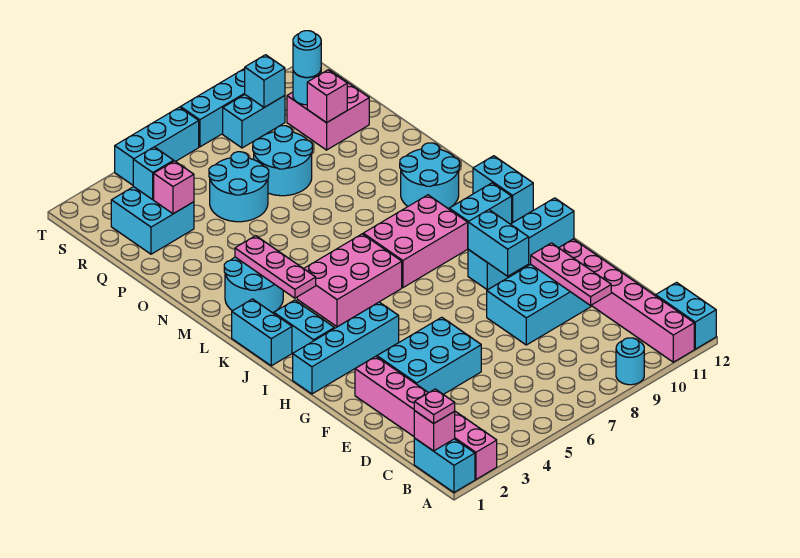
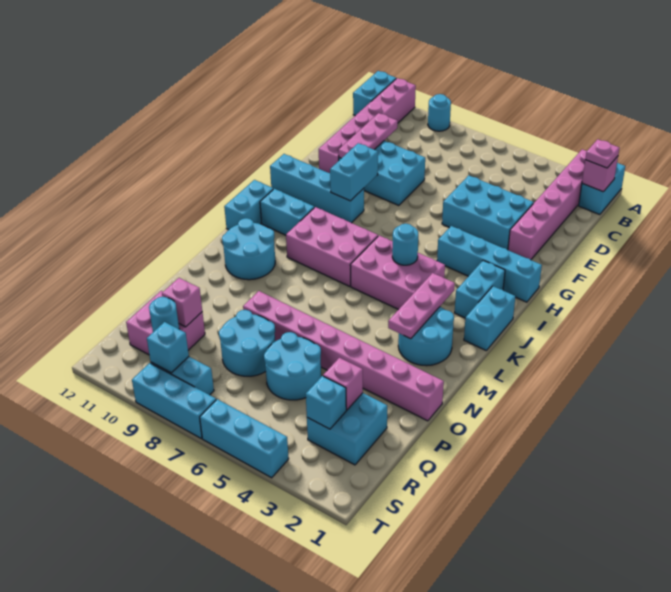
none -> pink brick O1:O8 level 1
cyan round brick R10 level 3 -> cyan round brick J5 level 2

